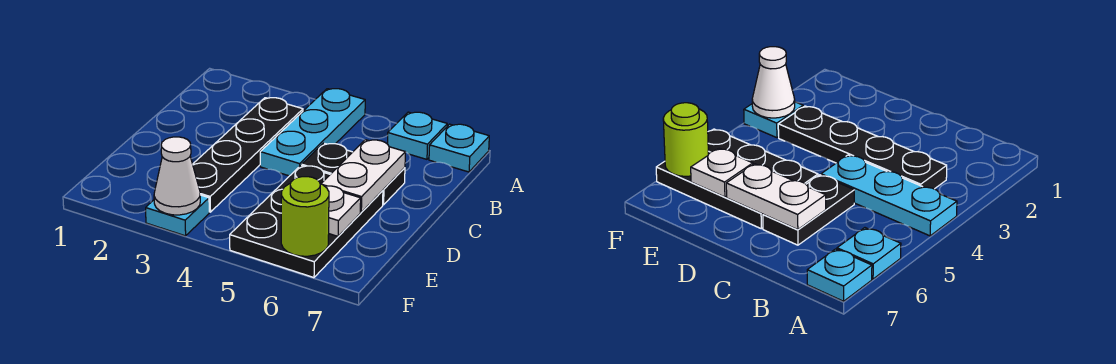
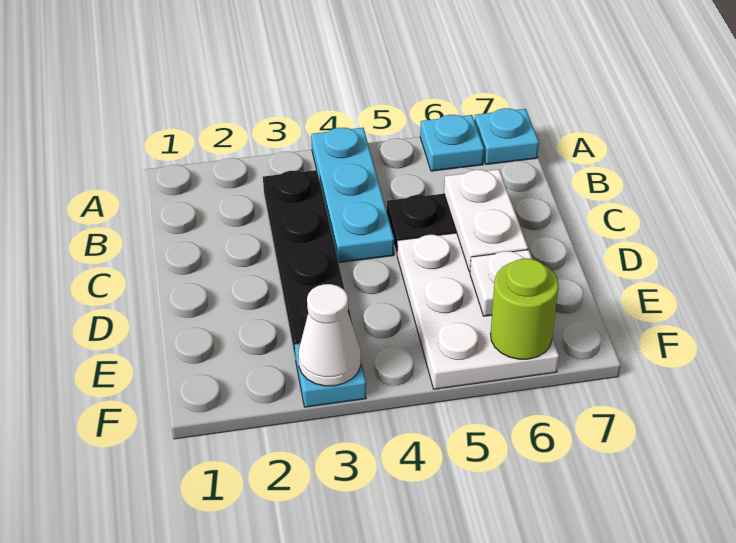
black plate D5:F6 level 1 -> white plate D5:F6 level 1

